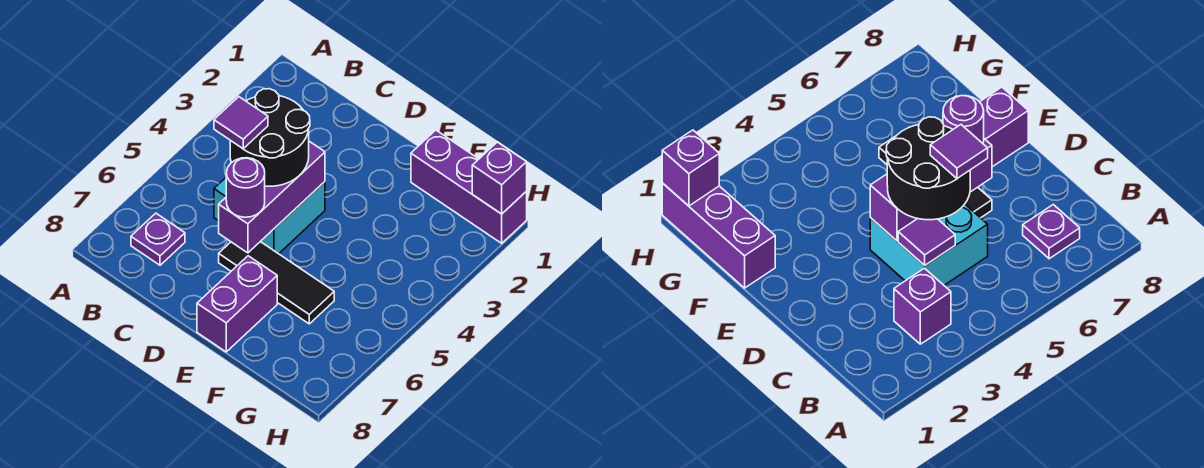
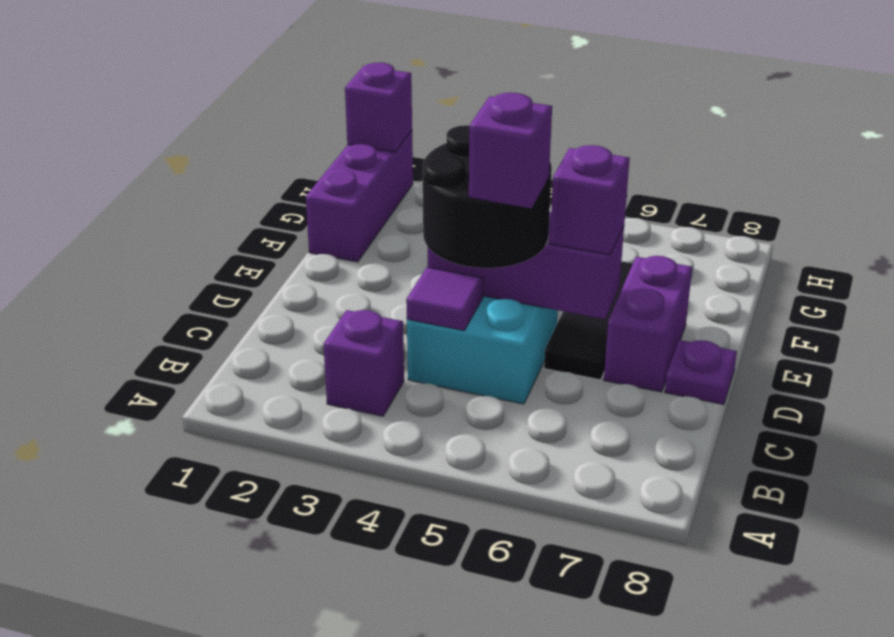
purple plate B7 level 1 -> purple plate D8 level 1
purple tile C5 level 4 -> purple brick C5 level 4
purple round brick D6 level 3 -> purple brick D6 level 3
purple brick E7:E8 level 1 -> purple brick D7:E7 level 1

